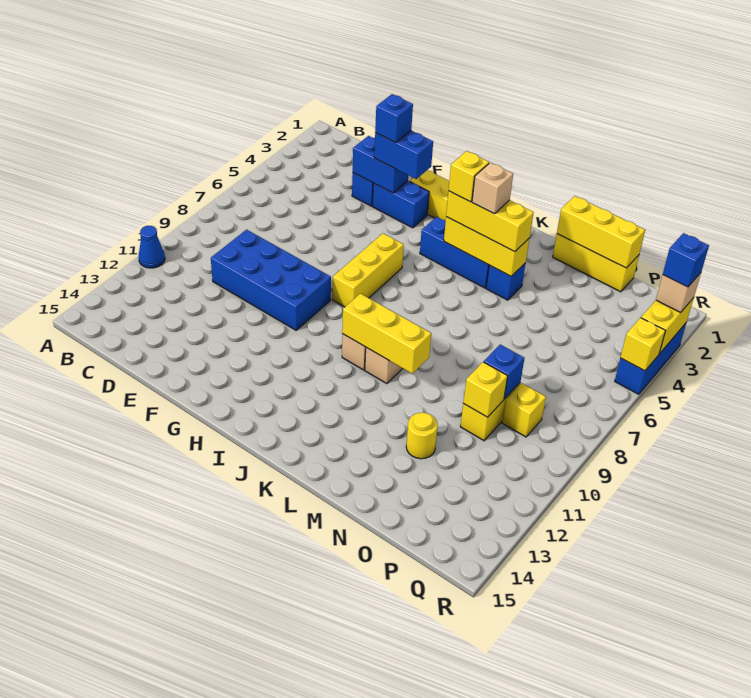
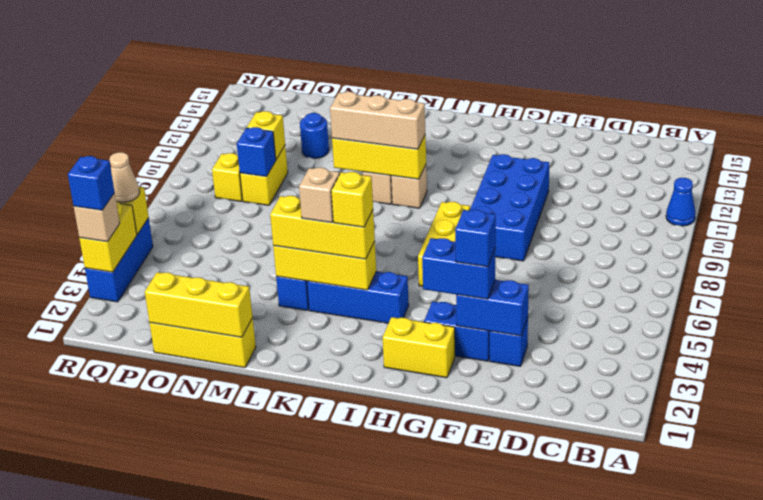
blue brick D9:G10 level 1 -> blue brick F8:G11 level 1
none -> tan brick J10:L10 level 3
yellow round brick N12 level 1 -> blue round brick N12 level 1
none -> tan cone R5 level 3

